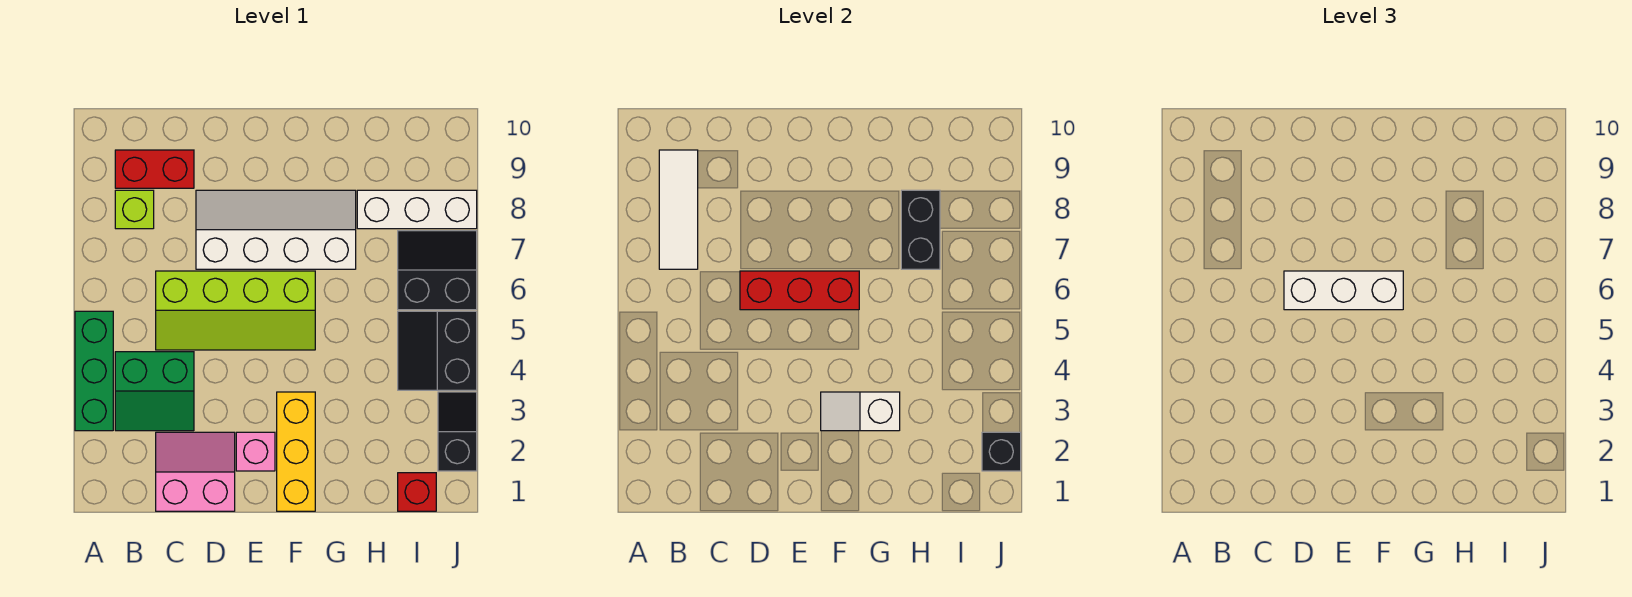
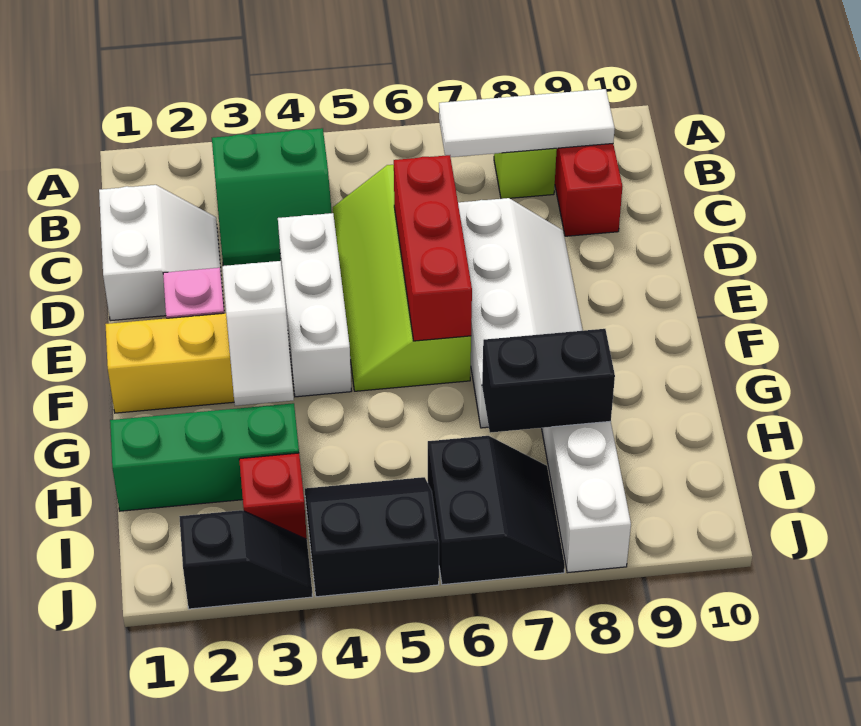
green brick A3:A5 level 1 -> green brick H1:H3 level 1
green slope B3:C4 level 1 top 4 -> green slope B3:C4 level 1 top B
pink slope C1:D2 level 1 top 1 -> white slope C1:D2 level 1 top 1
white brick D6:F6 level 3 -> white brick D4:F4 level 1
white slope F3:G3 level 2 top G -> white slope F3:G3 level 2 top F
red brick I1 level 1 -> red brick I3 level 1
black brick J2 level 2 -> none

